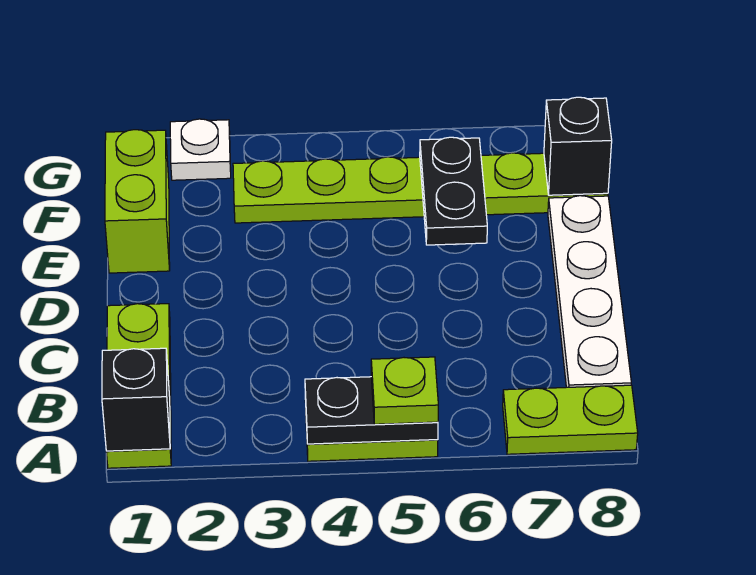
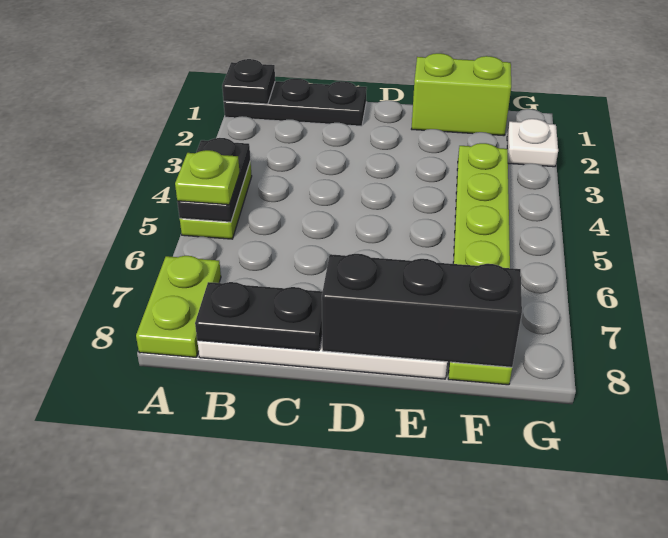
lime plate A1:C1 level 1 -> black plate A1:C1 level 1
black brick A1 level 2 -> black plate A1 level 2
black plate E6:F6 level 2 -> black plate B8:C8 level 2
black brick F8 level 2 -> black brick D8:F8 level 2

